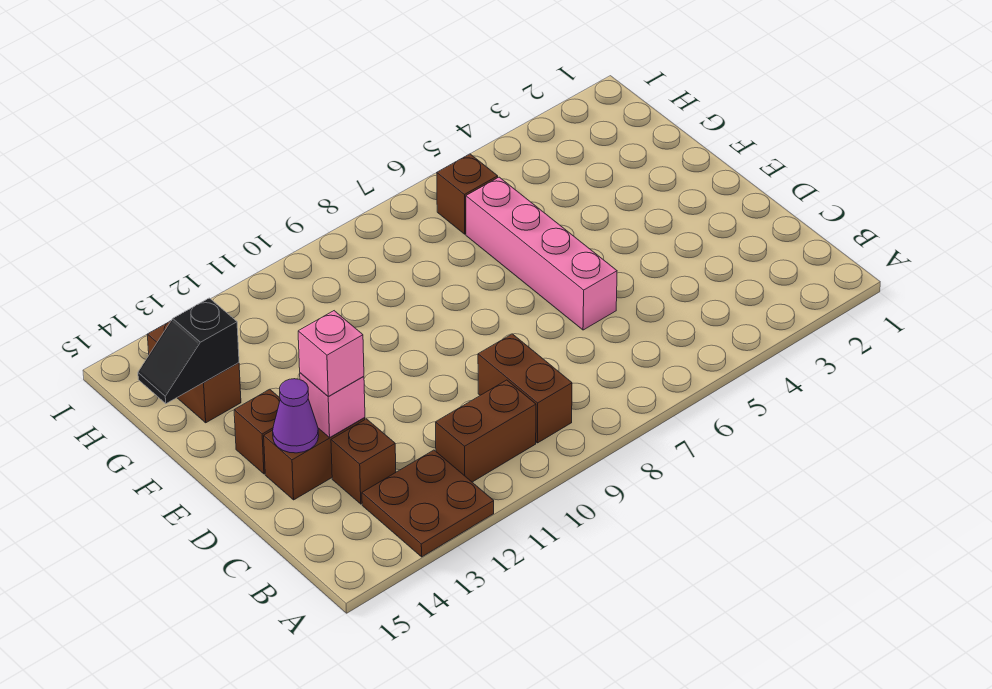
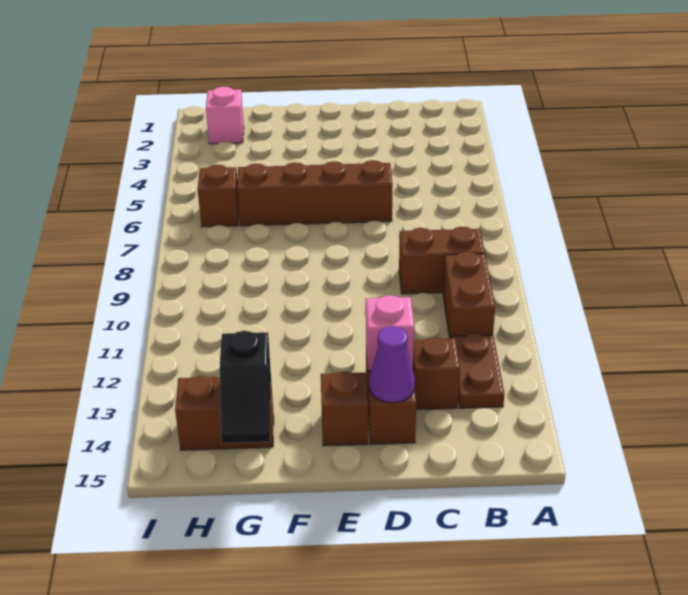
brown plate A12:B13 level 1 -> brown plate B12:B13 level 1
pink brick D6:G6 level 1 -> brown brick D6:G6 level 1
pink brick D13 level 3 -> pink brick H2 level 1

